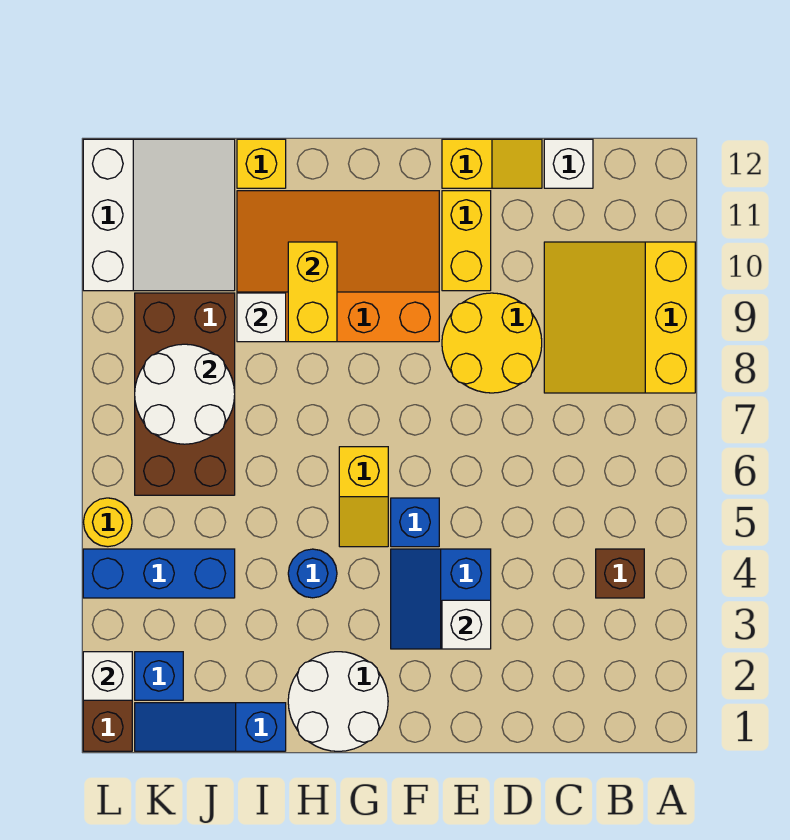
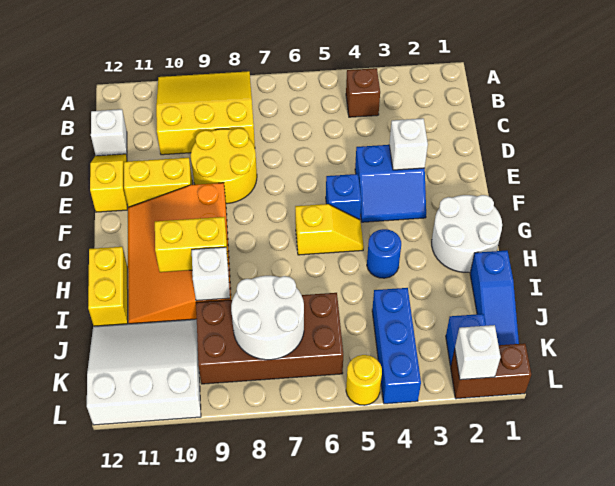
yellow slope A8:C10 level 1 top A -> yellow slope A8:C10 level 1 top C
yellow brick I12 level 1 -> yellow brick H12:I12 level 1

